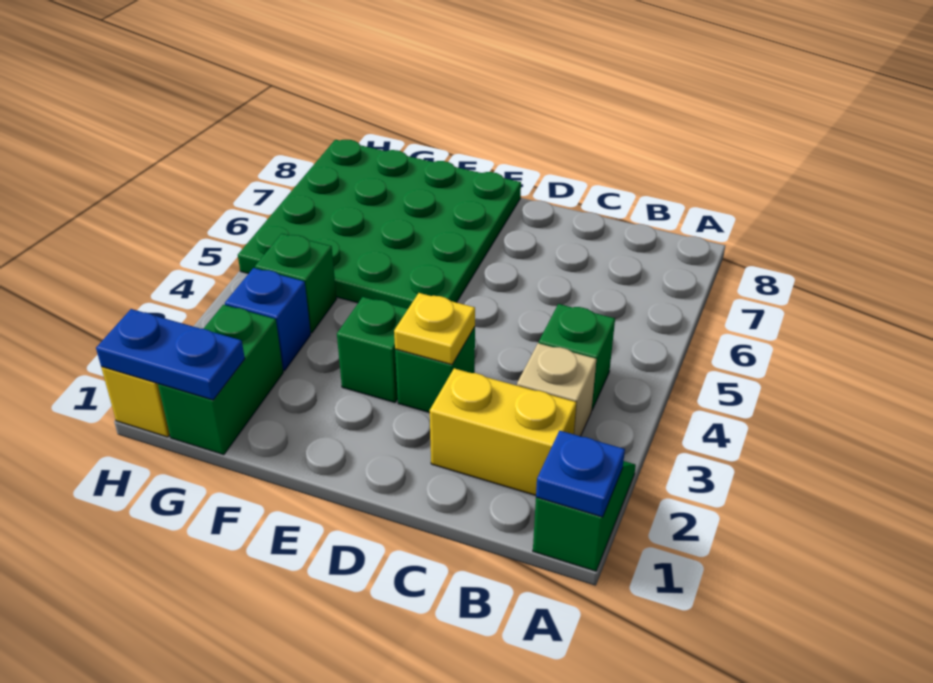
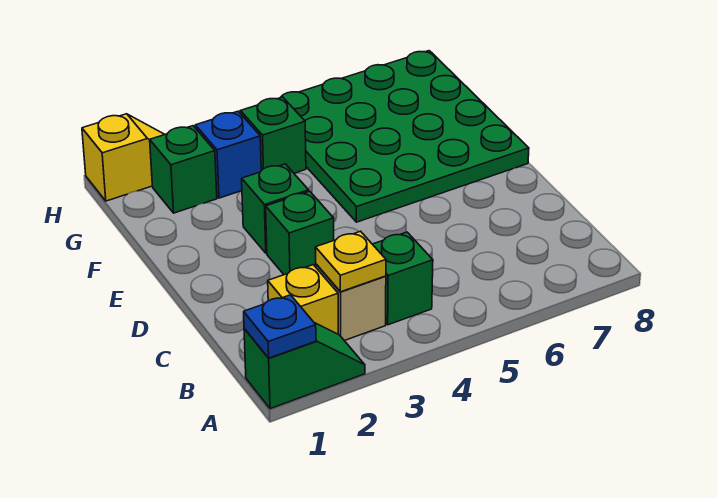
yellow brick B2:C2 level 1 -> yellow brick B2 level 1
yellow plate D3 level 2 -> yellow plate B3 level 2
green brick G1:G2 level 1 -> green brick G2 level 1
blue plate G1:H1 level 2 -> none

